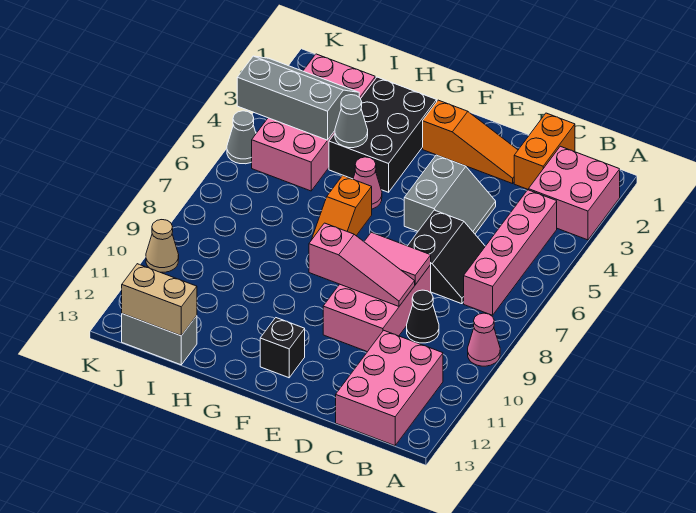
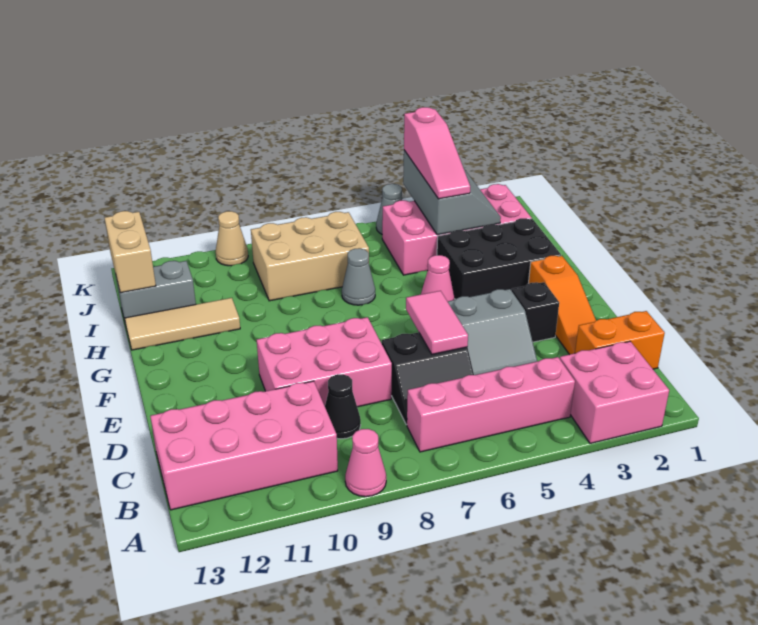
pink brick B11:C13 level 1 -> pink brick B10:C13 level 1
pink tile D8:E8 level 2 -> pink tile D6:E6 level 2
pink slope D9:F9 level 2 top F -> pink slope I4:K4 level 3 top K
black brick F12 level 1 -> black brick E3 level 1
orange slope G6:G7 level 1 top 6 -> none
grey cone H4 level 2 -> grey cone H7 level 1
none -> tan tile H11:H13 level 1
none -> tan brick I7:J9 level 1
grey brick I13:J13 level 1 -> grey brick I12:I13 level 1

